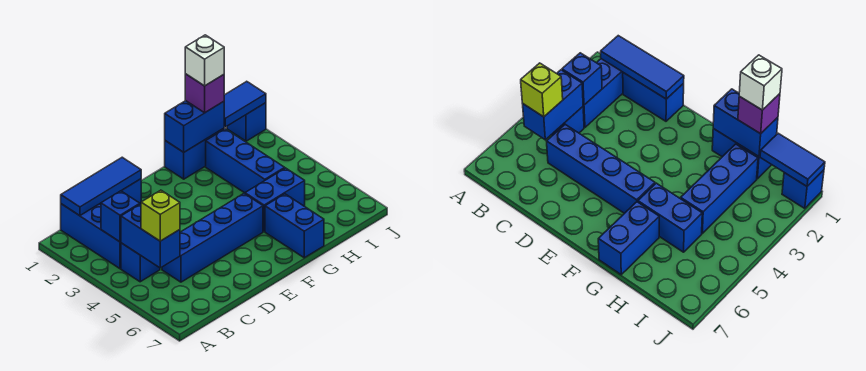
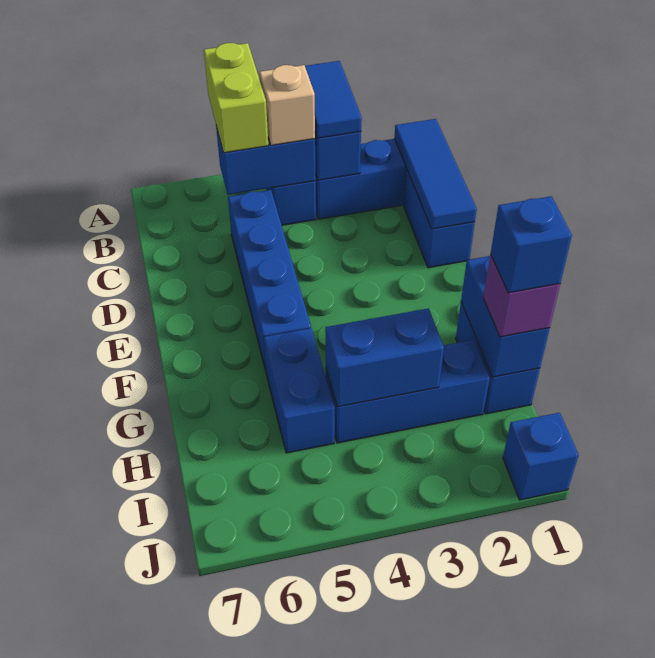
none -> tan brick B4 level 3
lime brick B5 level 3 -> lime brick A5:B5 level 3
blue brick G6:G7 level 1 -> blue brick H3:H4 level 2
white brick H1 level 4 -> blue brick H1 level 4
blue tile I1:J1 level 2 -> blue tile A3:B3 level 3

